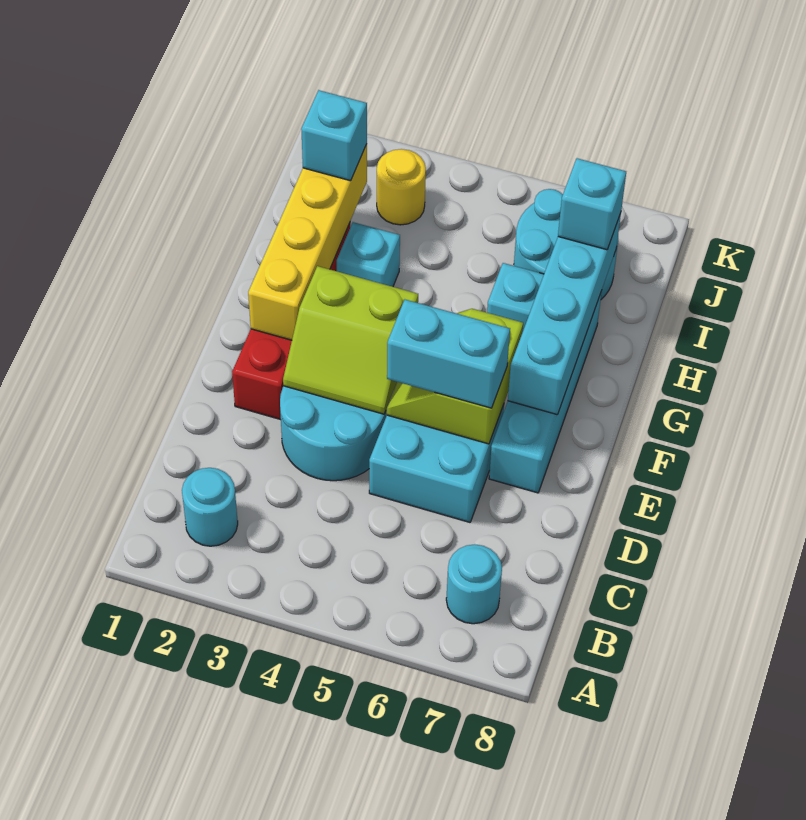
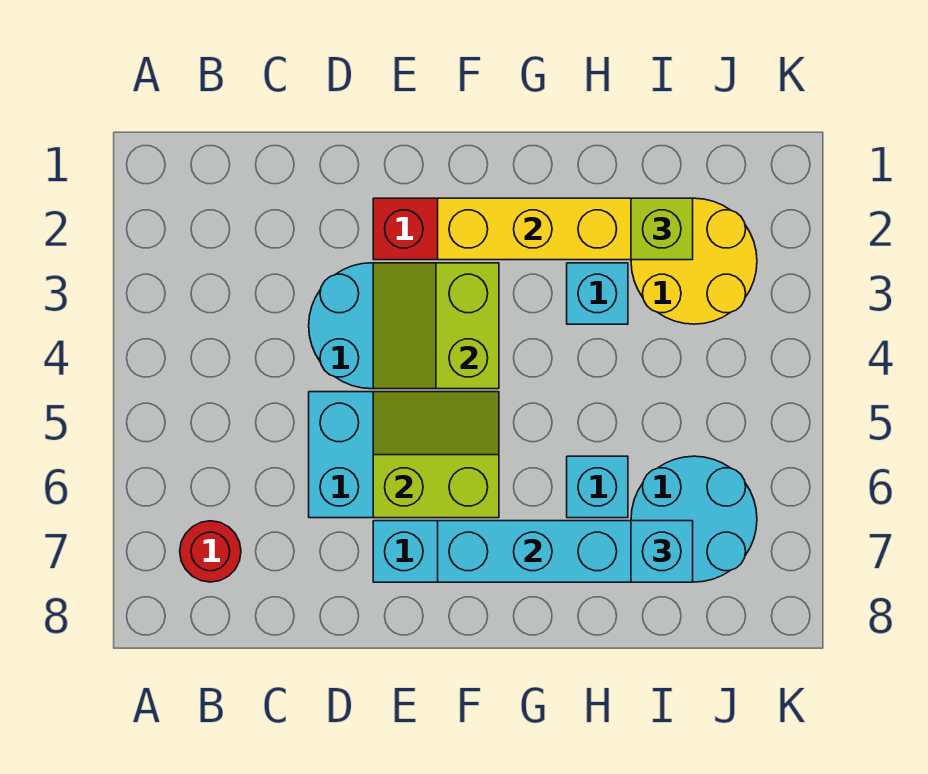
cyan round brick B2 level 1 -> none
cyan round brick B7 level 1 -> red round brick B7 level 1
cyan brick E5:E6 level 3 -> none
cyan brick I2 level 3 -> lime brick I2 level 3
yellow round brick J3 level 1 -> yellow round brick I2:J3 level 1

